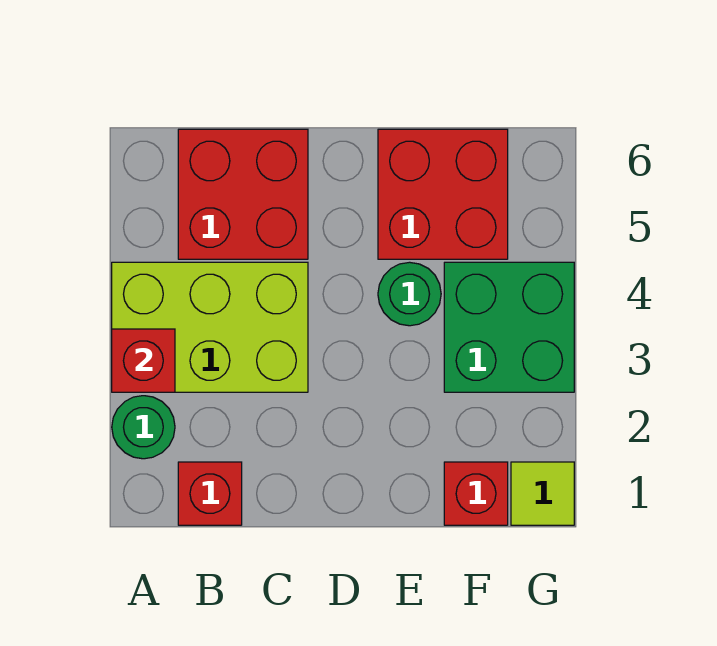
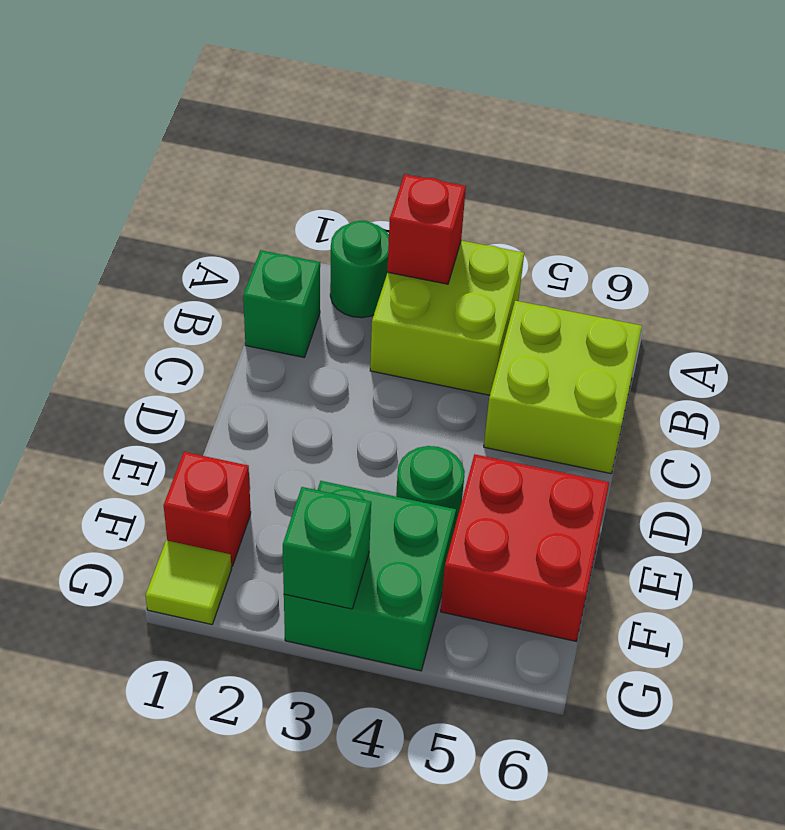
lime brick A3:C4 level 1 -> lime brick A3:B4 level 1
red brick B1 level 1 -> green brick B1 level 1
red brick B5:C6 level 1 -> lime brick B5:C6 level 1
none -> green brick G3 level 2

